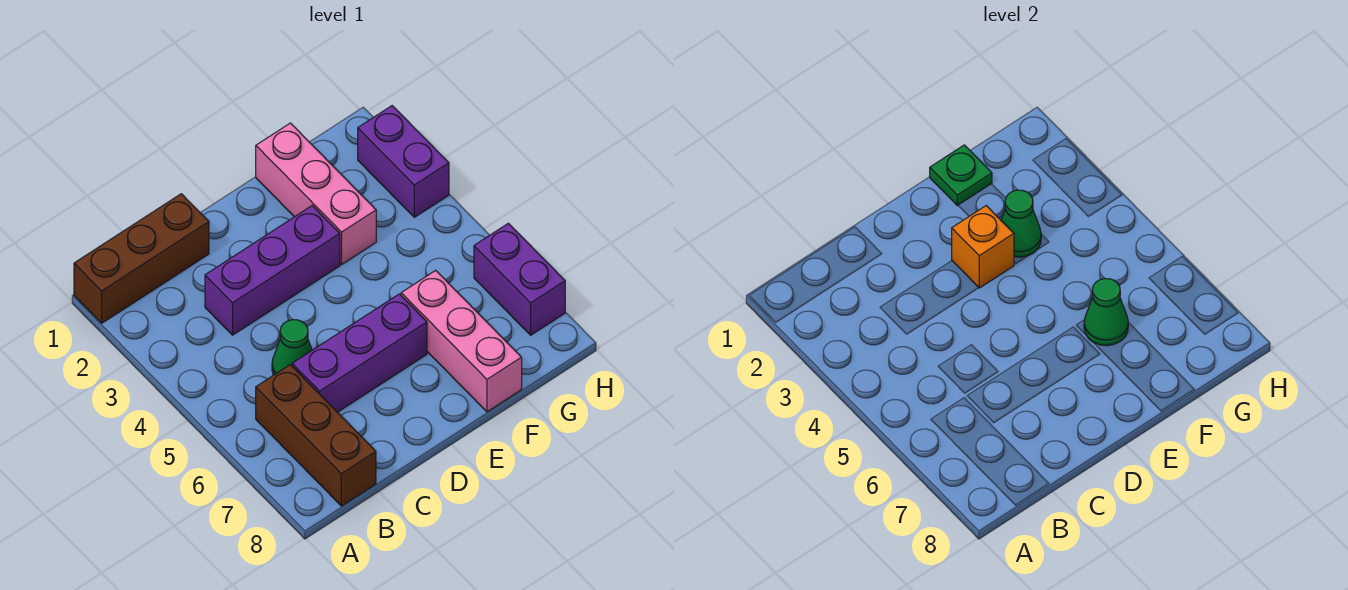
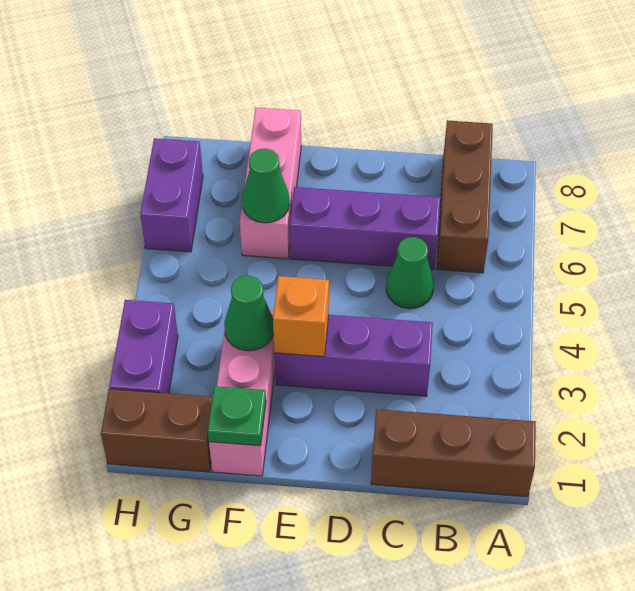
none -> brown brick G1:H1 level 1

